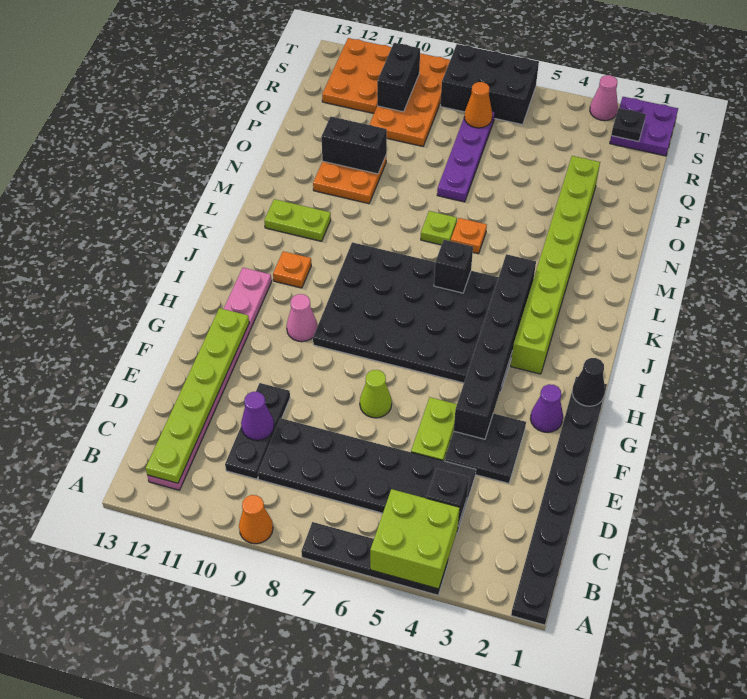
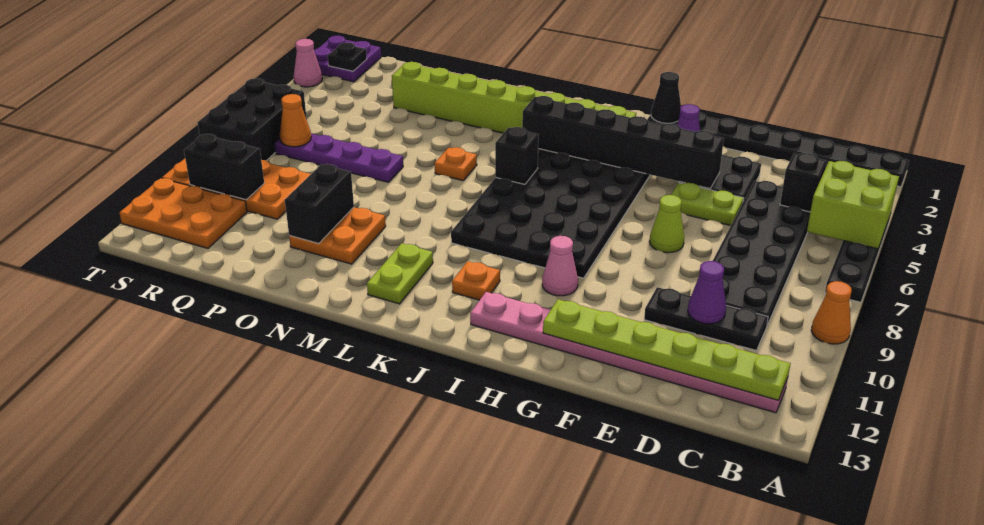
lime plate M7 level 1 -> none

